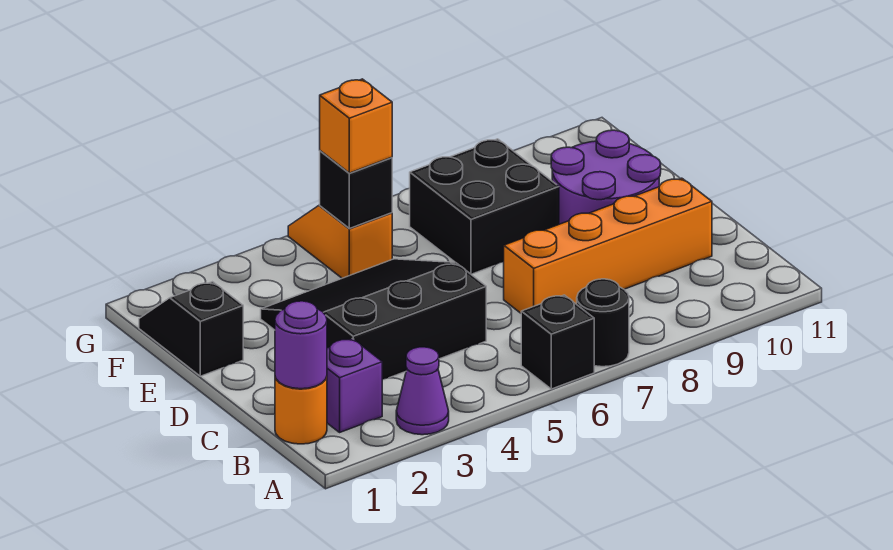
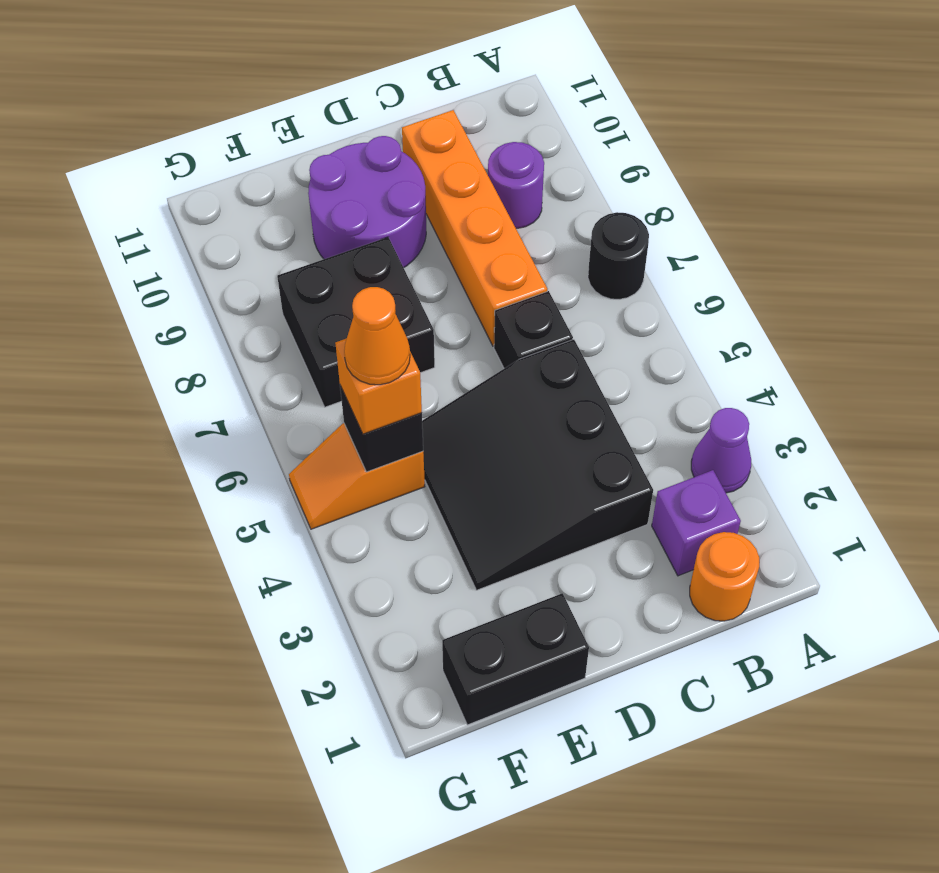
black brick A6 level 1 -> black brick C6 level 1
purple round brick B1 level 2 -> purple round brick B9 level 1
black slope E1:F1 level 1 top E -> black brick E1:F1 level 1
none -> orange cone F5 level 4

